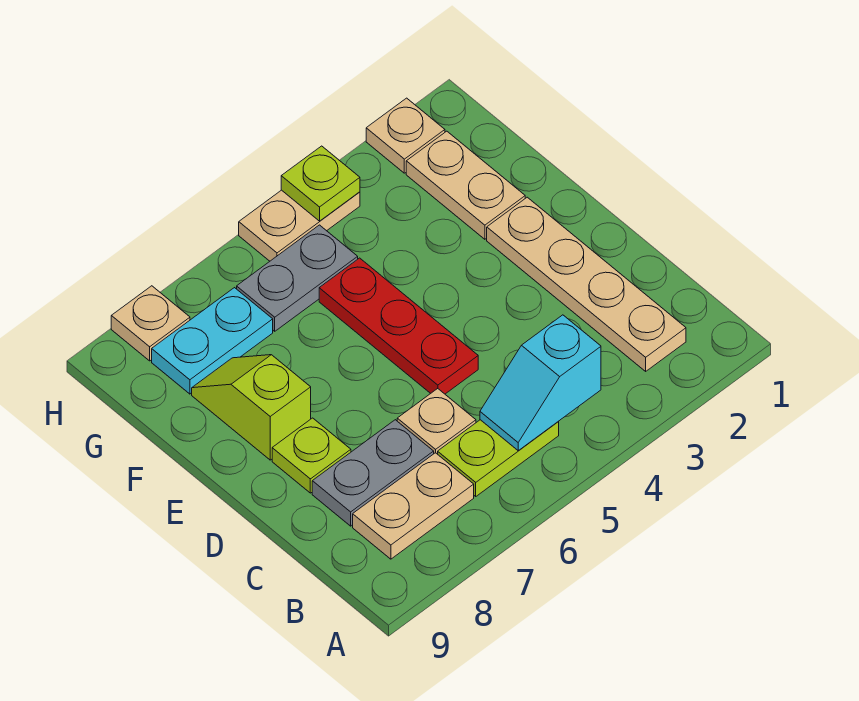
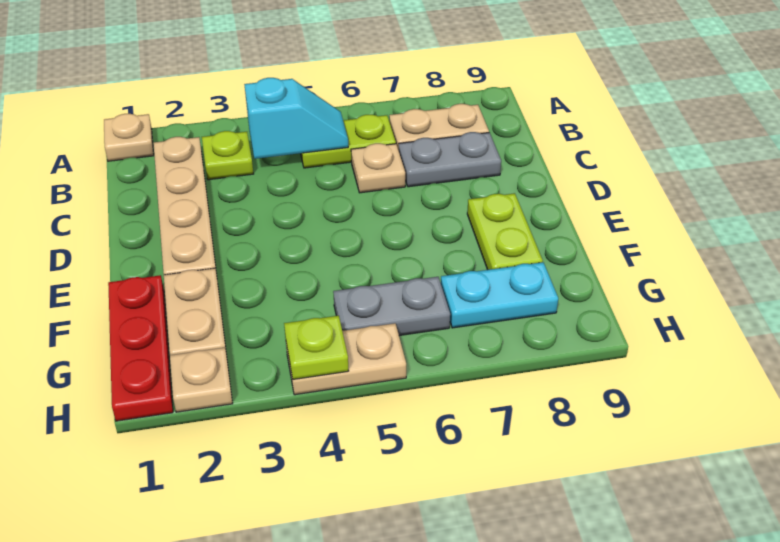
red plate D5:F5 level 1 -> red plate F1:H1 level 1
lime plate D8 level 1 -> lime plate B3 level 1
lime slope E8:F8 level 1 top E -> lime plate E8:F8 level 1
tan plate H8 level 1 -> tan plate A1 level 1

